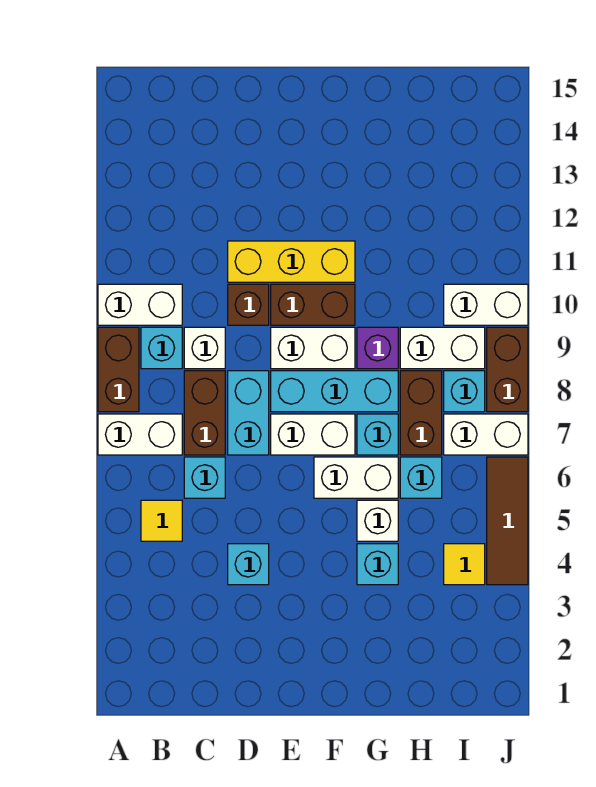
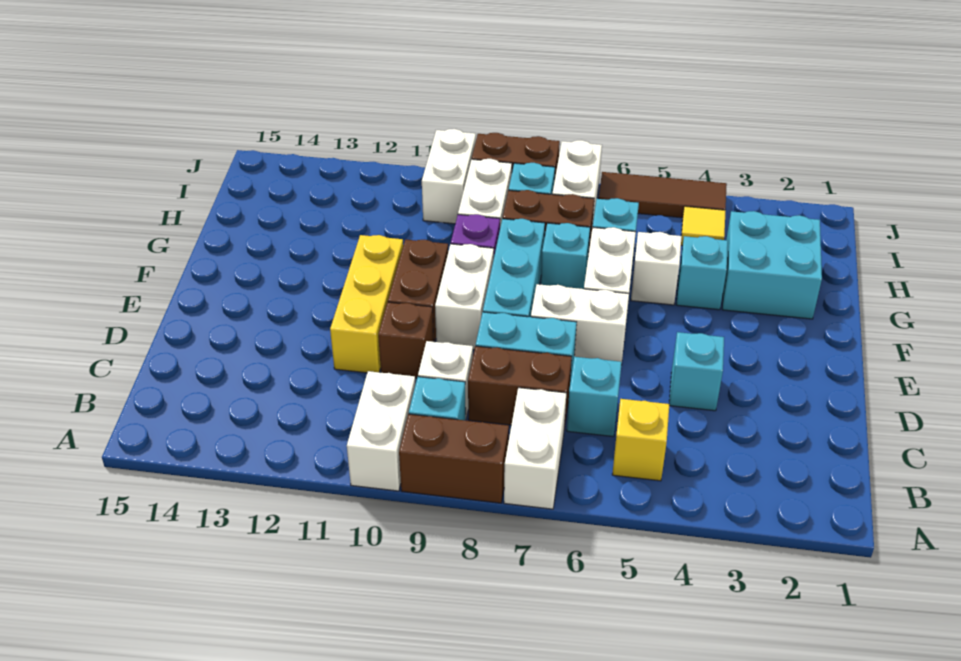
yellow tile B5 level 1 -> yellow brick B5 level 1
white brick E7:F7 level 1 -> white brick E6:E7 level 1
none -> cyan brick G2:H3 level 1

